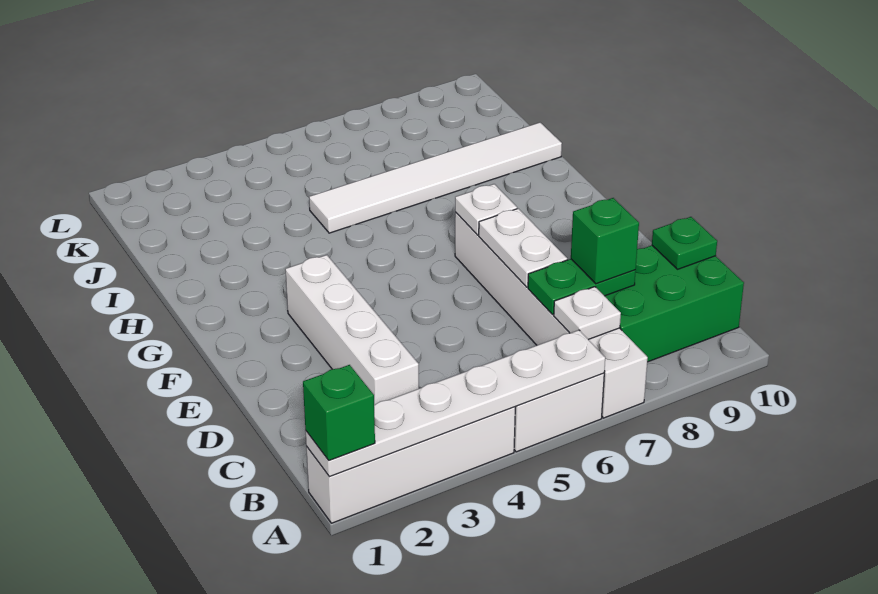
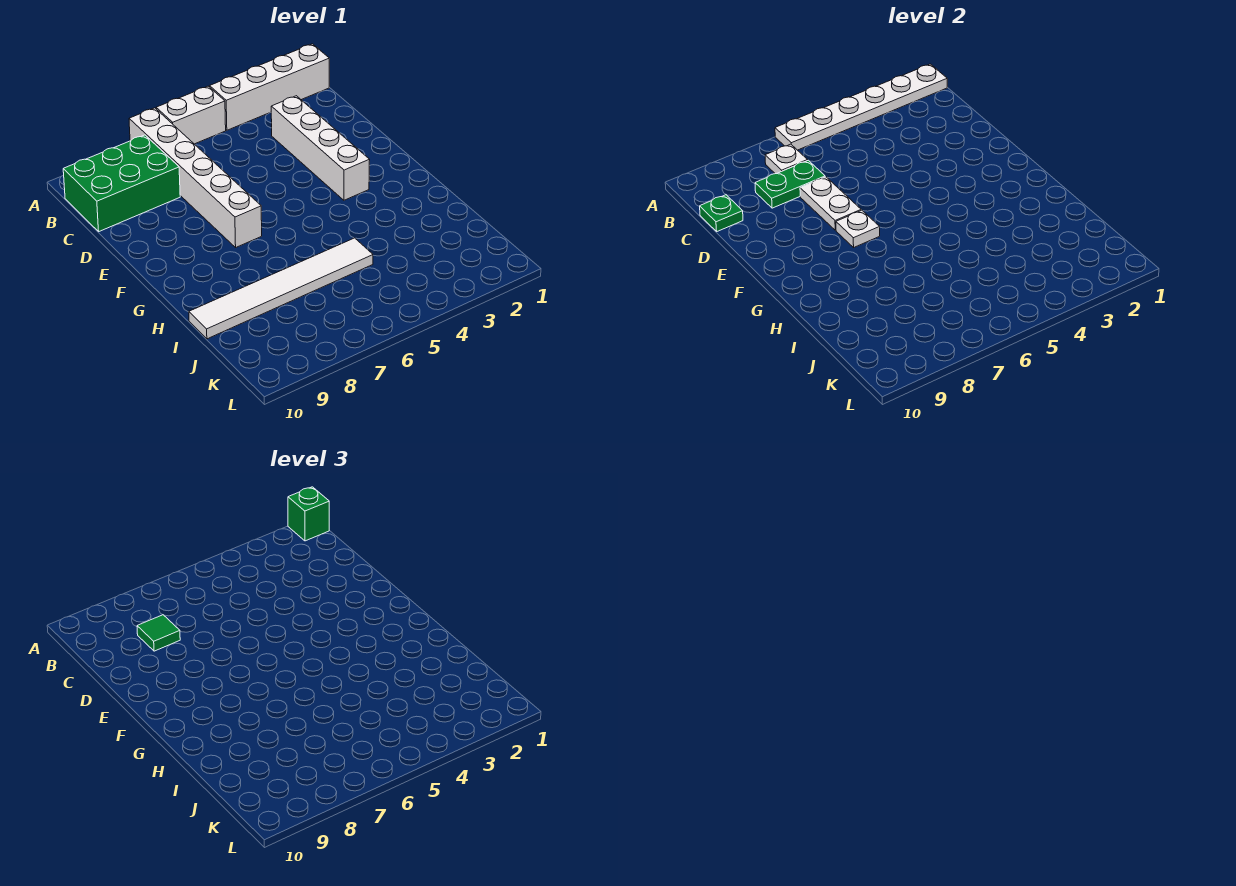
green brick C8 level 3 -> green tile C8 level 3

